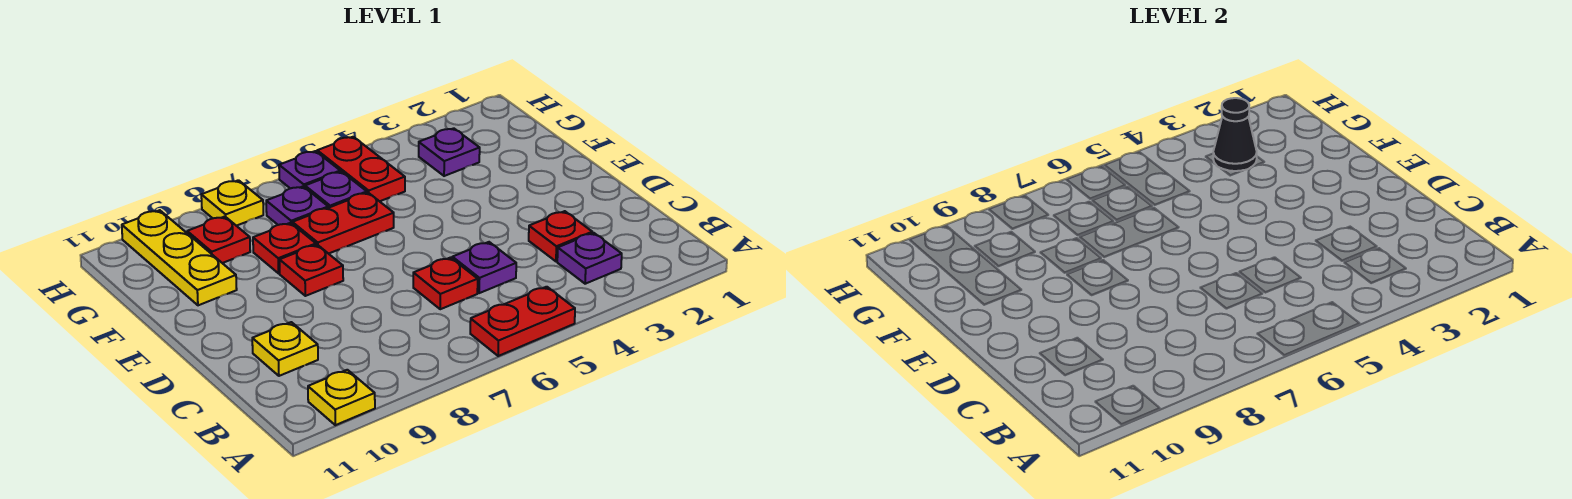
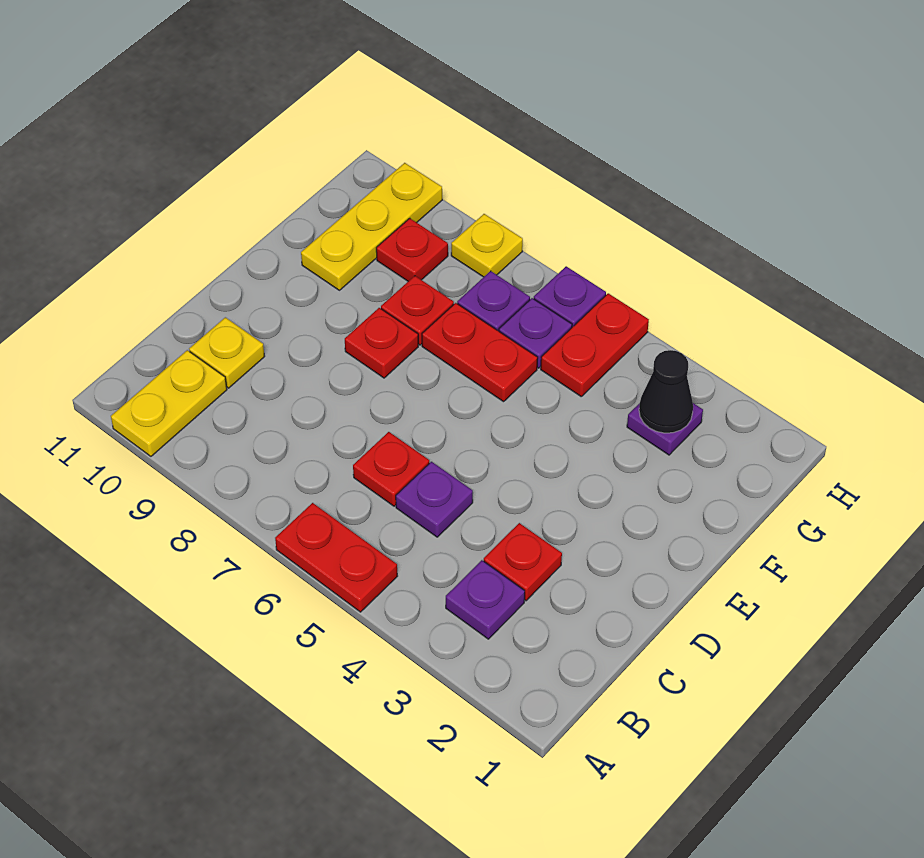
yellow plate A10 level 1 -> yellow plate A10:B10 level 1

